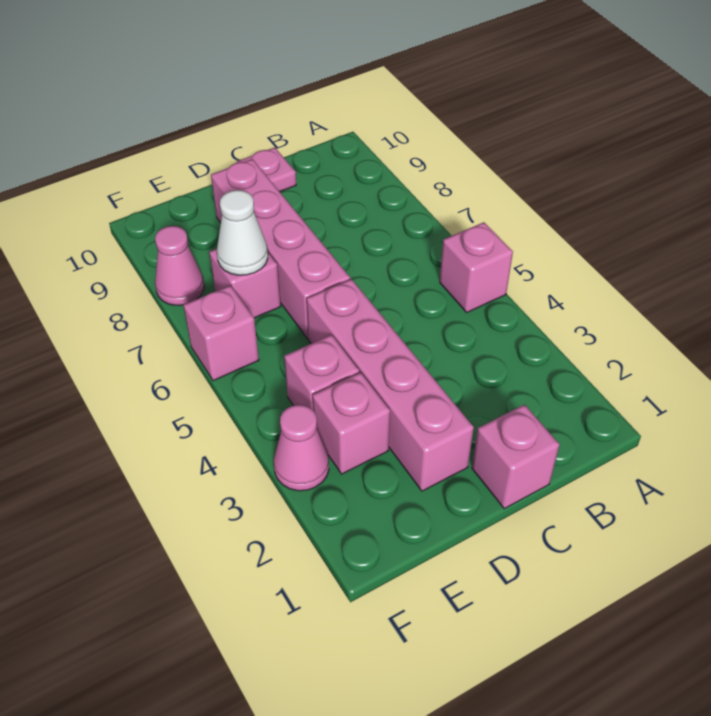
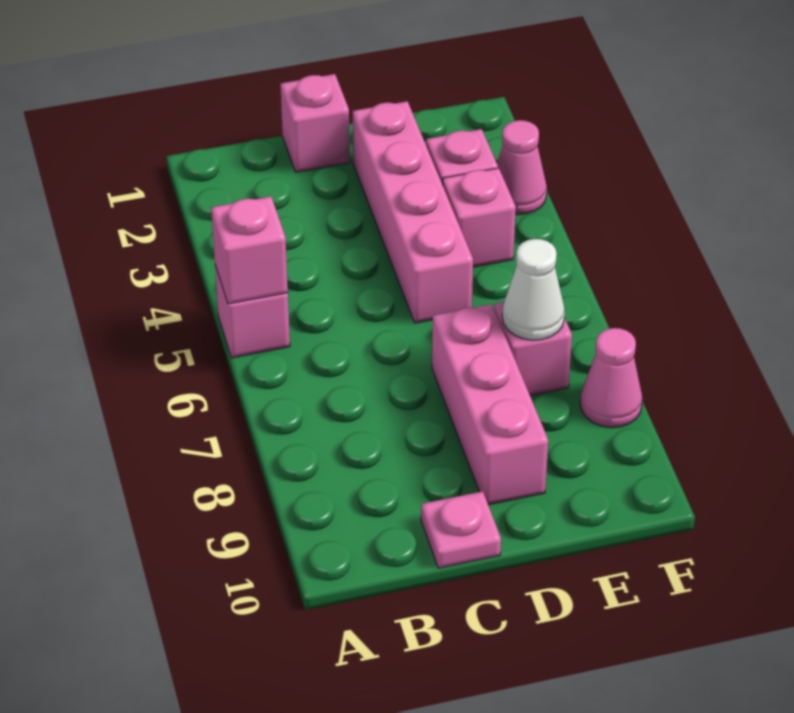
pink brick D6:D9 level 1 -> pink brick D7:D9 level 1
pink brick F6 level 1 -> pink brick A5 level 2

